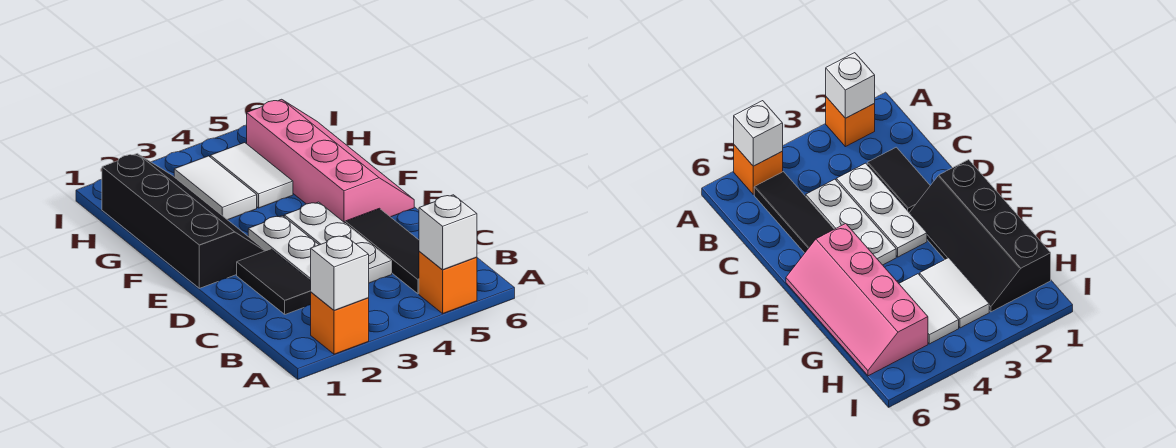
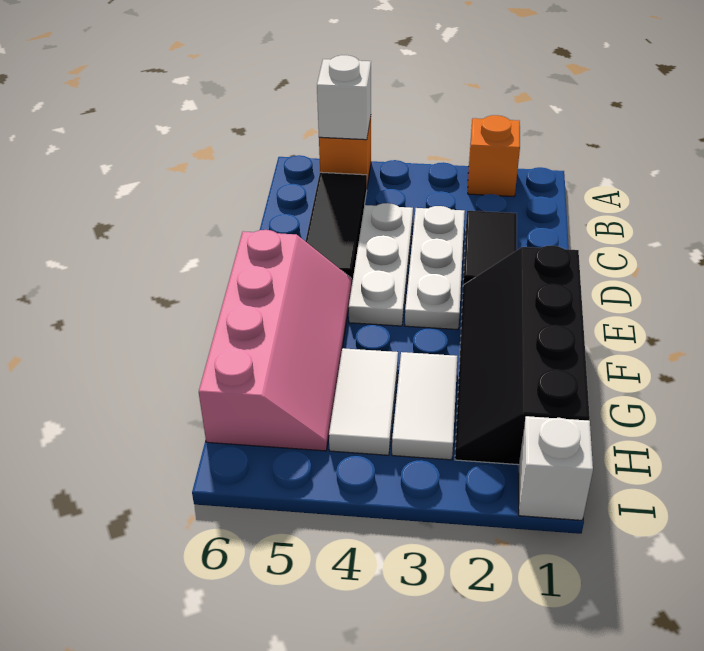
white brick A2 level 2 -> white brick I1 level 1
pink slope E5:H6 level 1 top 5 -> pink slope E5:H6 level 1 top 6

